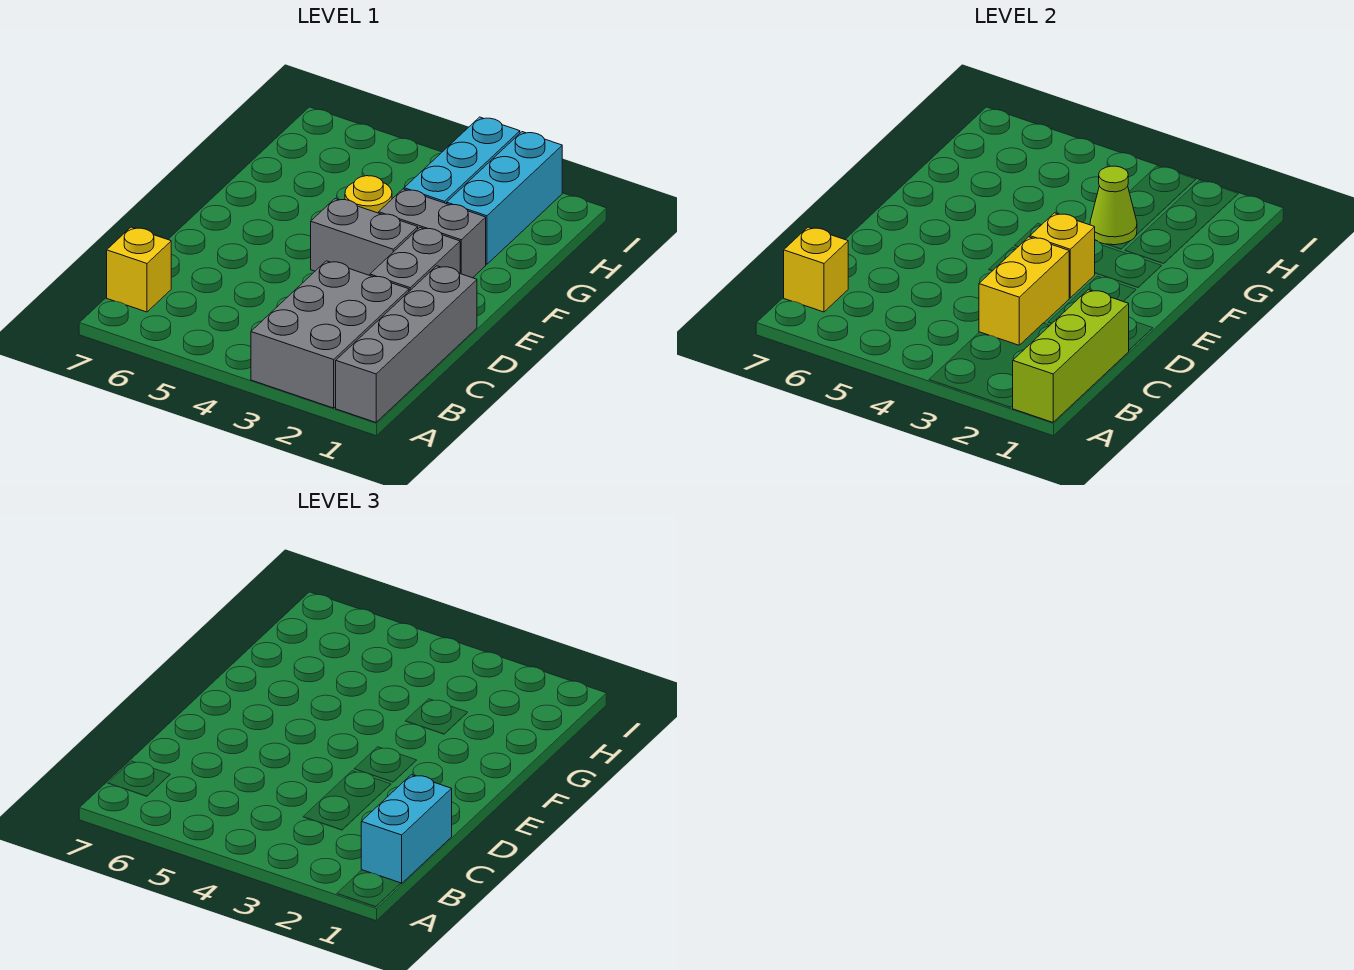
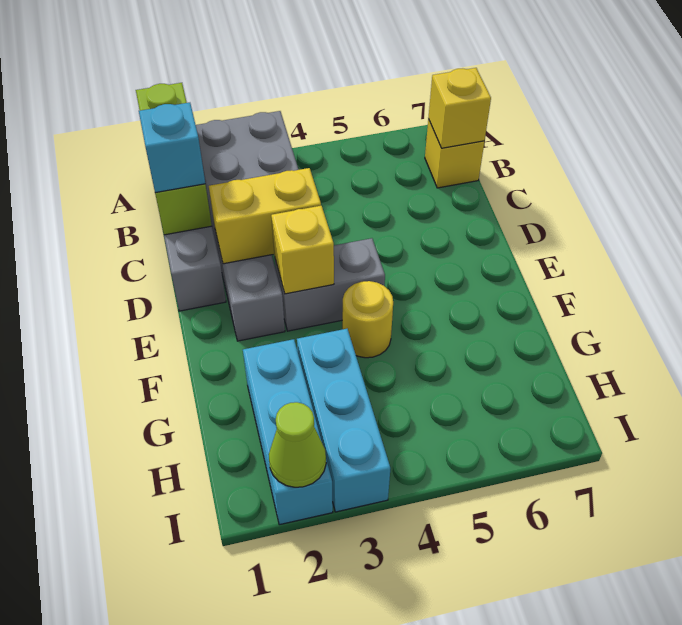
cyan brick B1:C1 level 3 -> cyan brick C1 level 3
yellow brick C3:D3 level 2 -> yellow brick D2:D3 level 2
grey brick F2:F3 level 1 -> none
lime cone G3 level 2 -> lime cone I2 level 2

